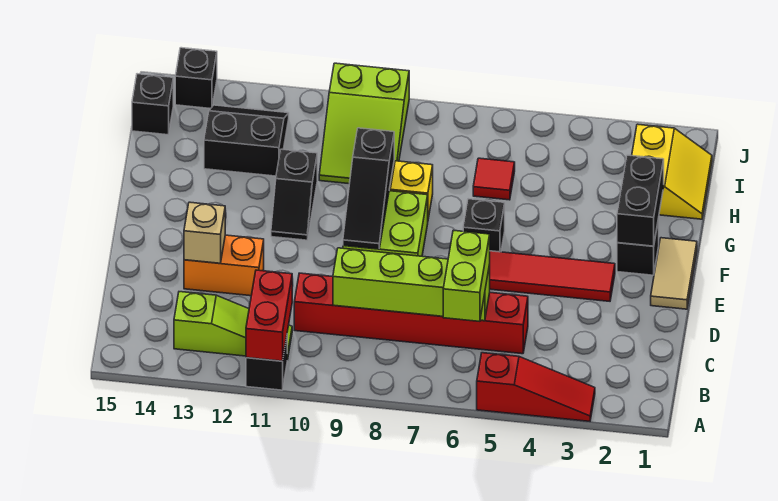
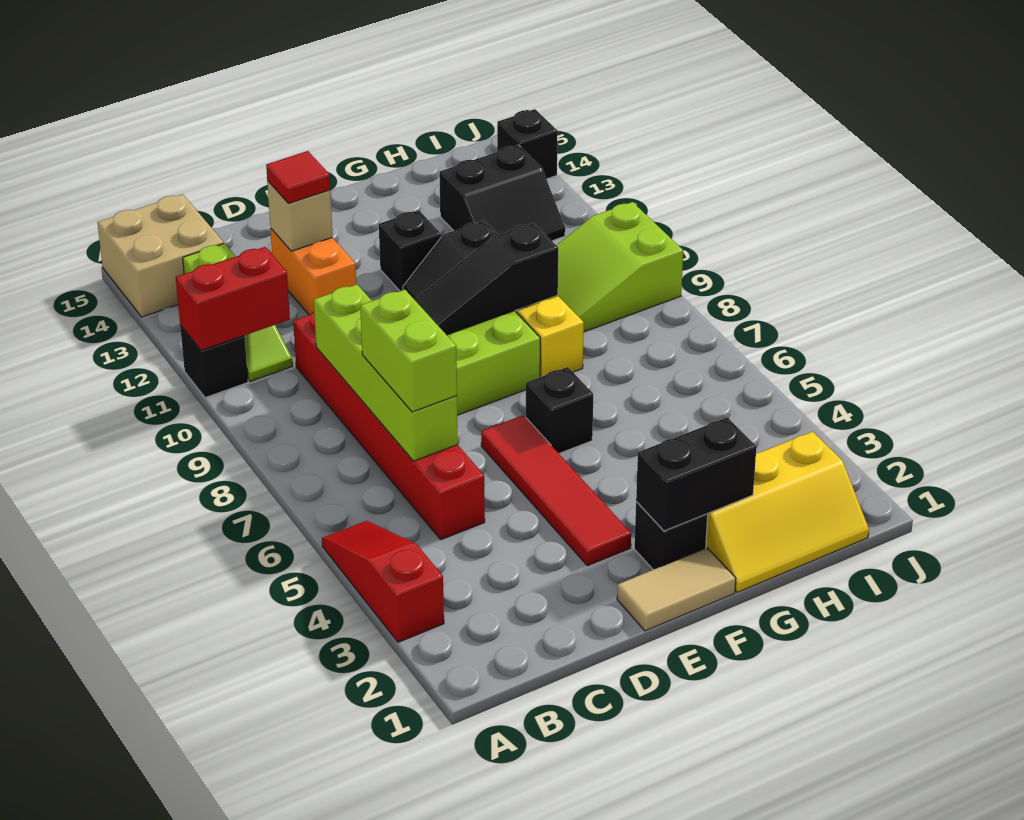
red slope A3:A5 level 1 top 5 -> red slope A3:A5 level 1 top 3
none -> tan brick A14:B15 level 1
lime brick B6:C6 level 3 -> lime brick C6:C7 level 3
yellow slope H1:I2 level 1 top 2 -> yellow slope G1:I2 level 1 top 2
red tile H6 level 1 -> red tile D13 level 3
black slope H12:I13 level 1 top H -> black slope H12:I13 level 1 top 13
black brick I15 level 1 -> black brick F12 level 1

